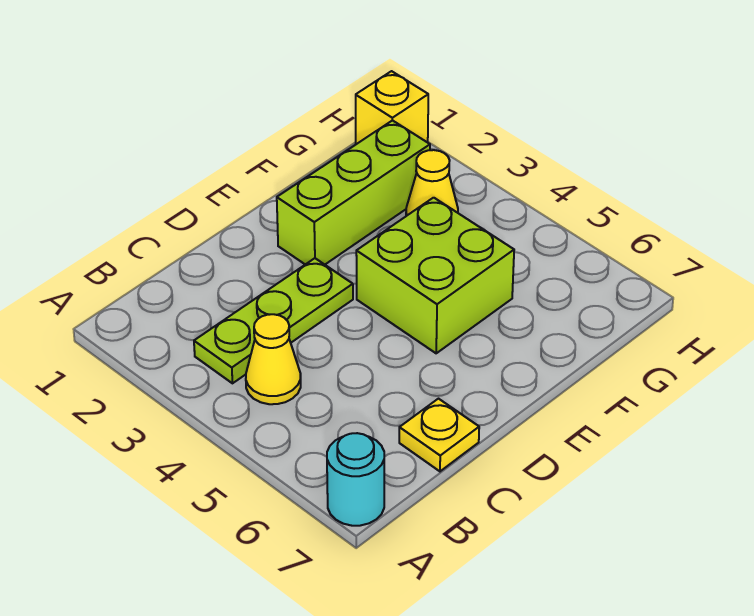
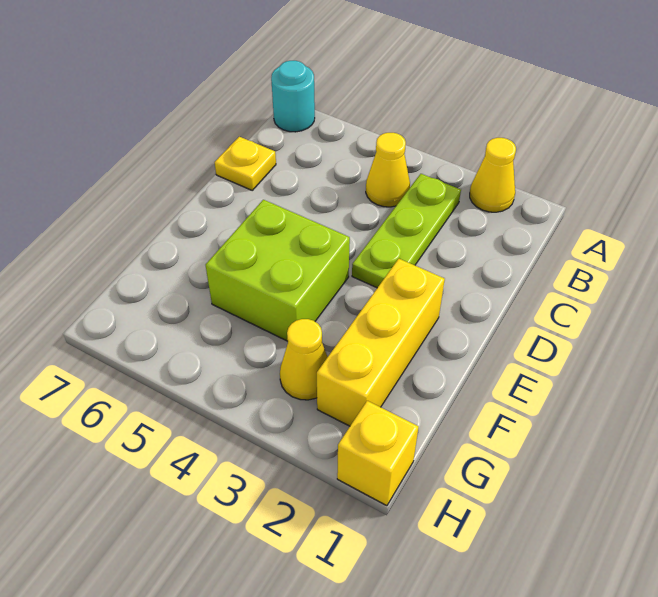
none -> yellow cone A2 level 1
lime brick E2:G2 level 1 -> yellow brick E2:G2 level 1

